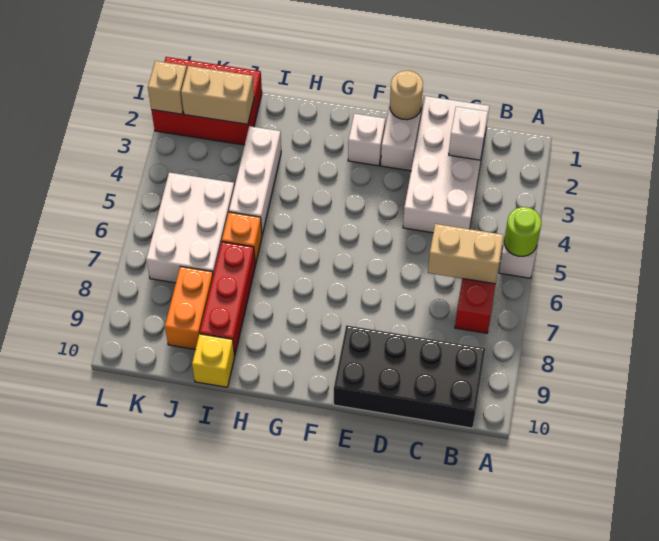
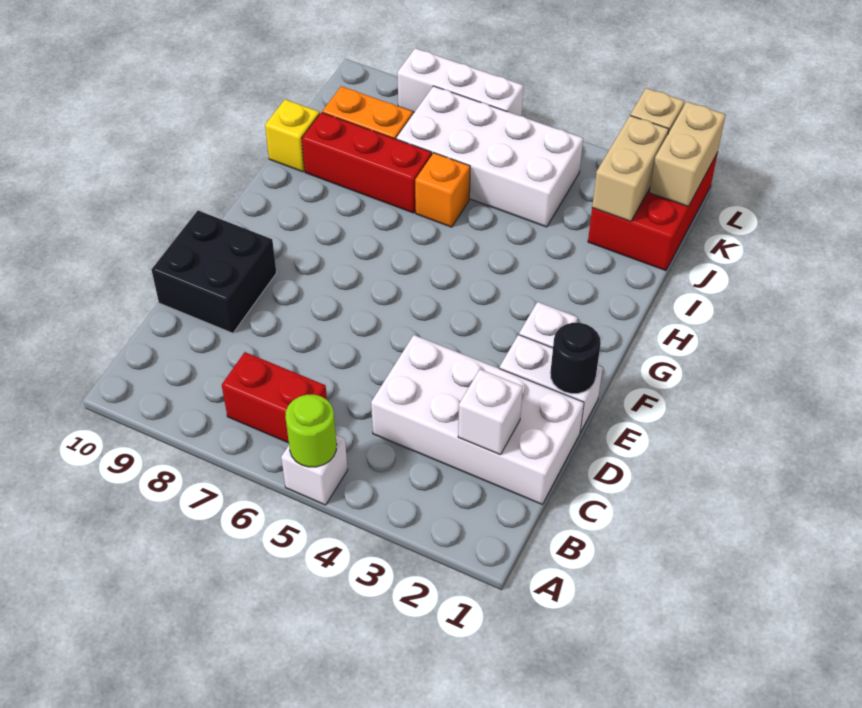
tan brick B6:C6 level 2 -> tan brick K1:L1 level 2
black brick B9:E10 level 1 -> black brick D9:E10 level 1
tan round brick E1 level 2 -> black round brick E1 level 2
white brick I3:I5 level 1 -> white brick L6:L8 level 1
white brick J5:K7 level 1 -> white brick J4:K7 level 1

